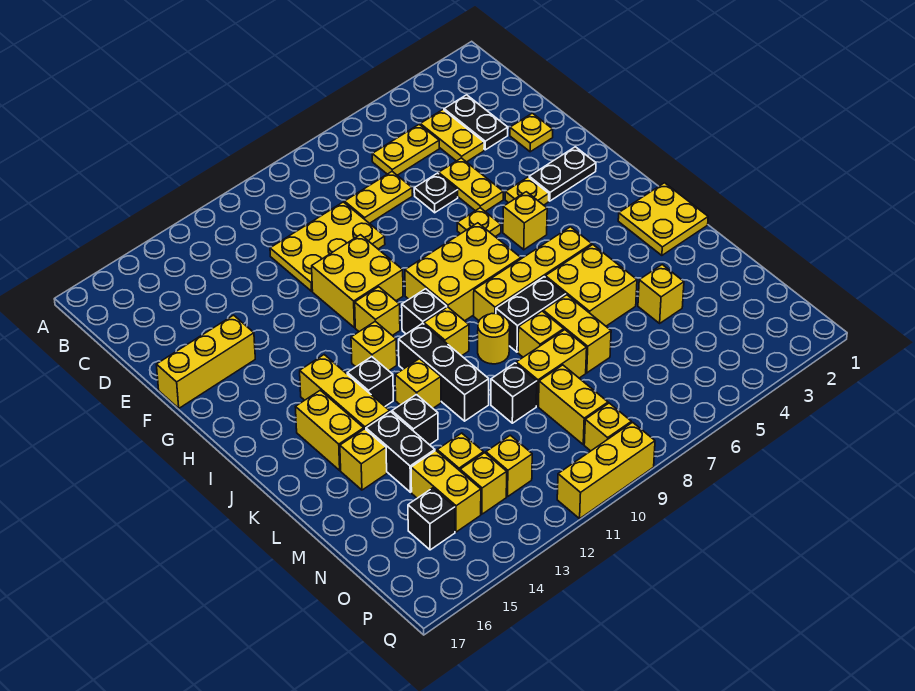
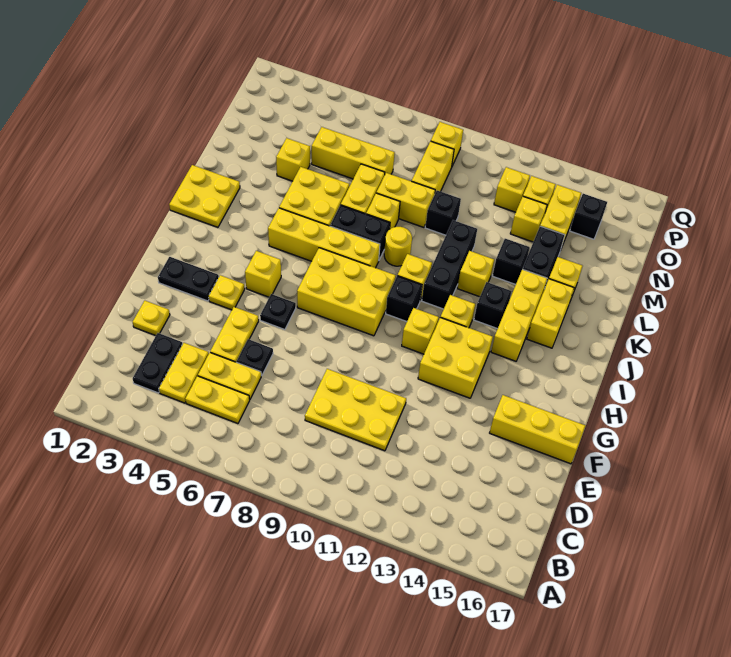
yellow plate D7:D8 level 1 -> yellow plate D5:D6 level 1
yellow brick F10:G11 level 1 -> yellow brick G12:H13 level 1
yellow plate G6 level 1 -> black plate G6 level 1
yellow brick Q9:Q11 level 1 -> yellow brick N5:N7 level 1

